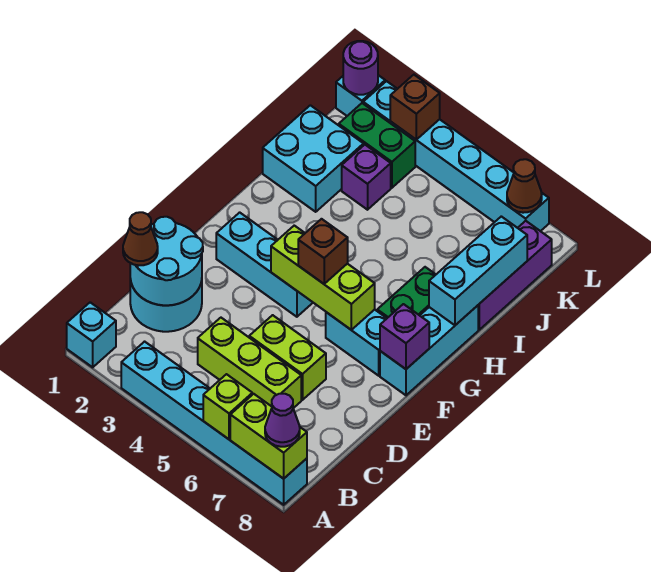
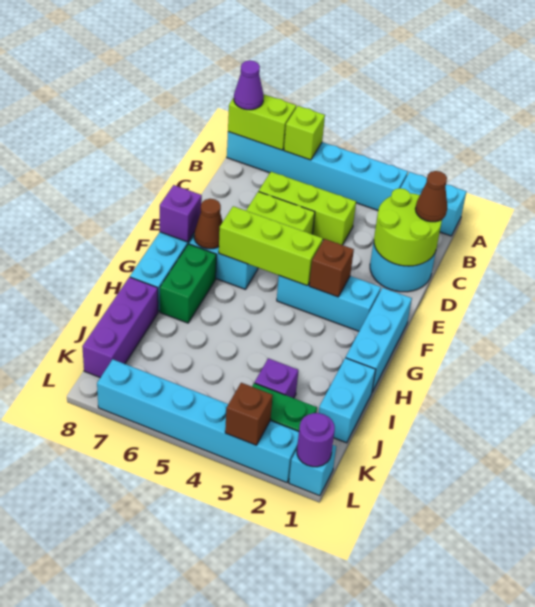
cyan brick A1 level 1 -> cyan brick A1:A2 level 1
cyan round brick C1:D2 level 2 -> lime round brick C1:D2 level 2
brown brick F5 level 3 -> brown brick F3 level 2
cyan brick H8:J8 level 2 -> cyan brick F1:H1 level 1
cyan brick I1:J2 level 1 -> cyan brick I1:J1 level 1
brown cone L7 level 2 -> brown cone F7 level 2

